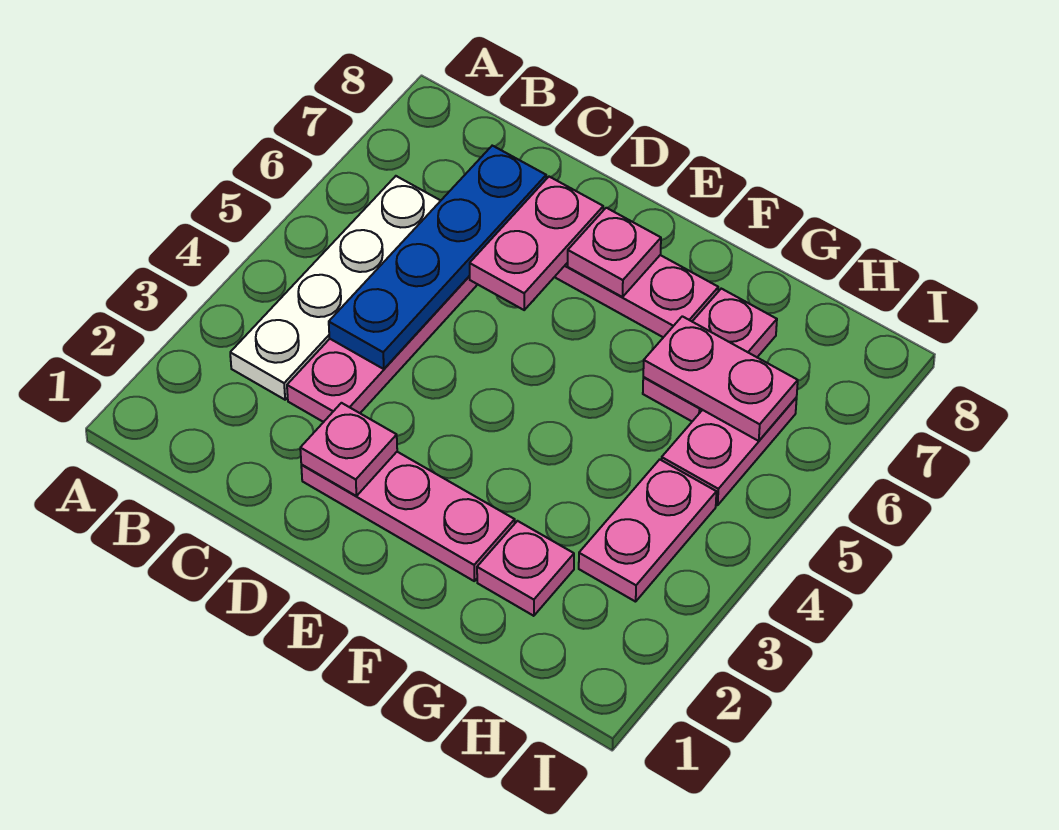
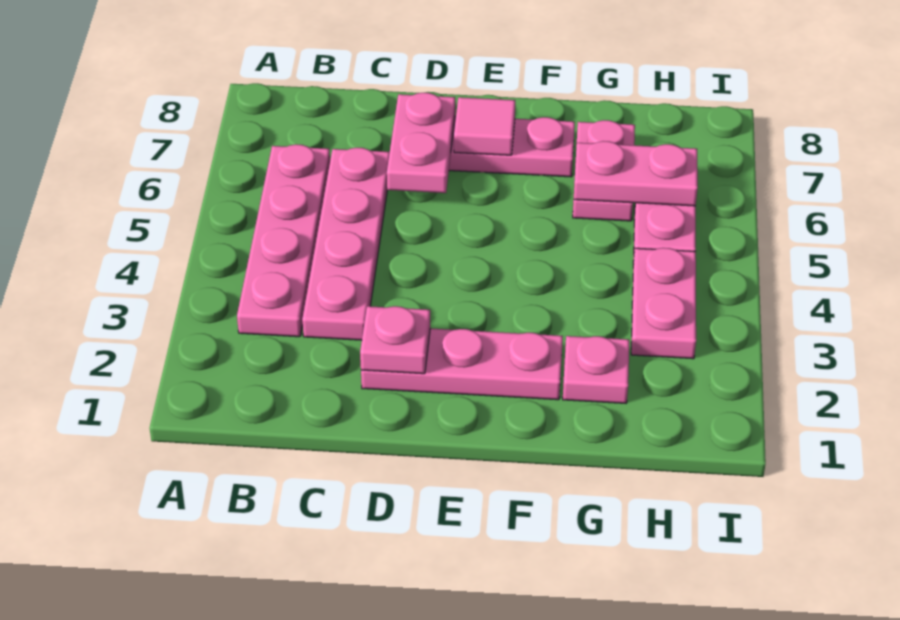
white plate B3:B6 level 1 -> pink plate B3:B6 level 1
blue plate C4:C7 level 2 -> none
pink plate E7 level 2 -> pink tile E7 level 2

